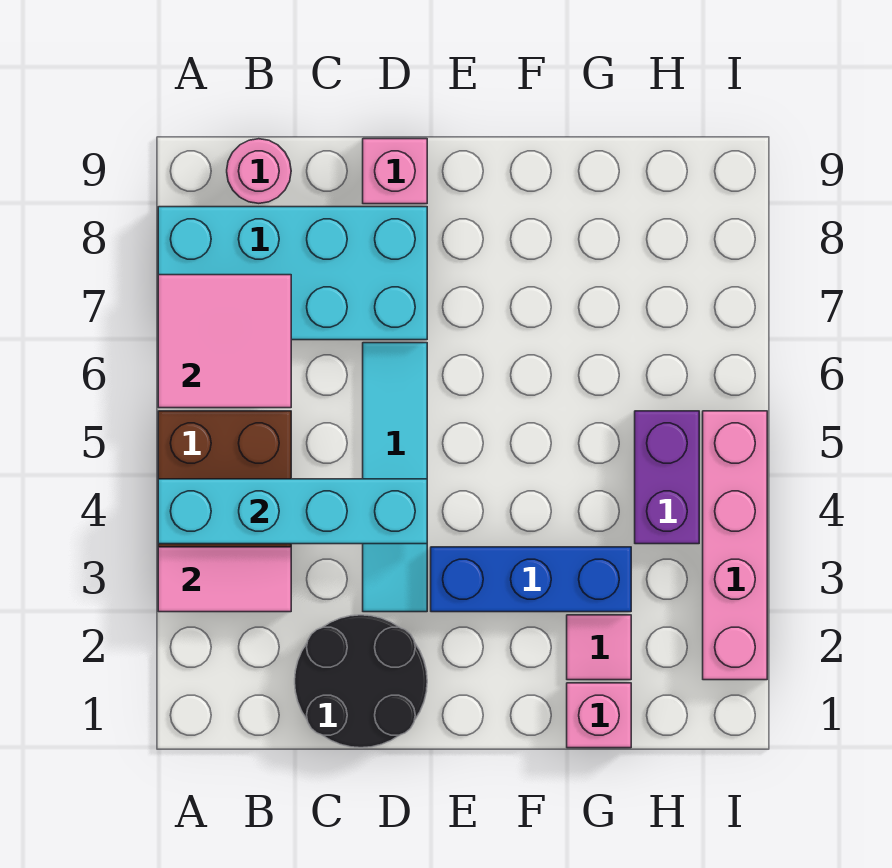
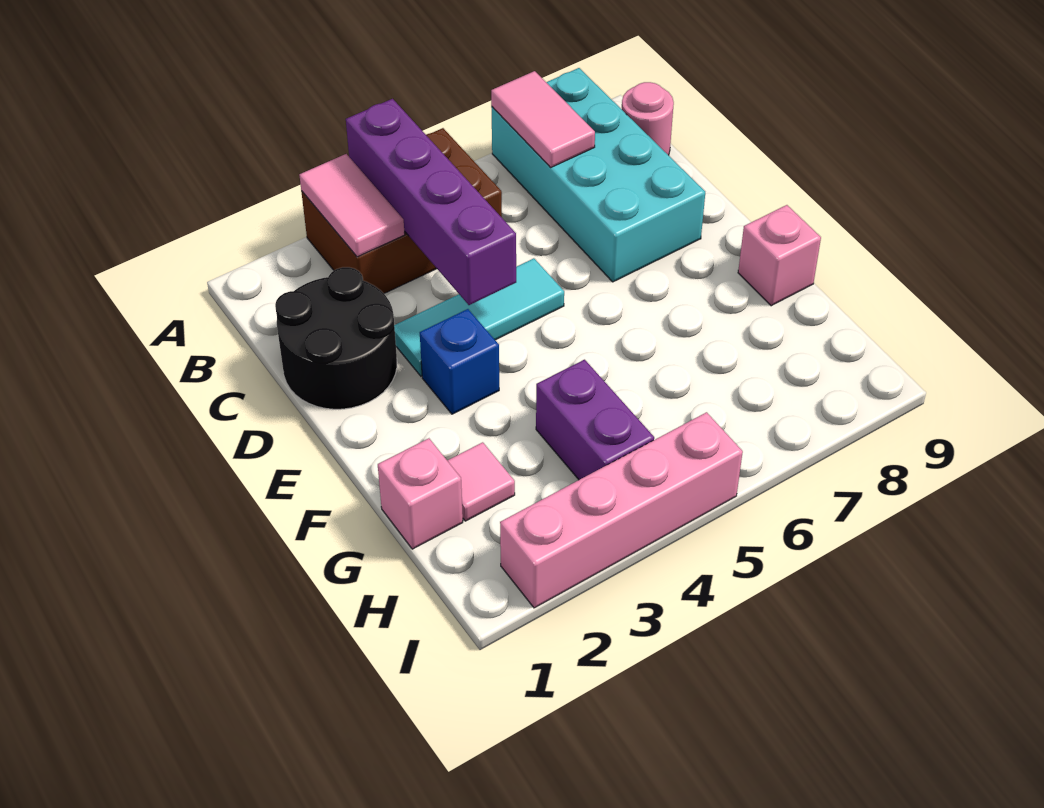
cyan brick A4:D4 level 2 -> purple brick A4:D4 level 2
pink tile A6:B7 level 2 -> pink tile A7:B7 level 2
cyan tile D3:D6 level 1 -> cyan tile D3:D5 level 1
pink brick D9 level 1 -> pink brick F9 level 1
blue brick E3:G3 level 1 -> blue brick E3 level 1
purple brick H4:H5 level 1 -> purple brick G4:H4 level 1

